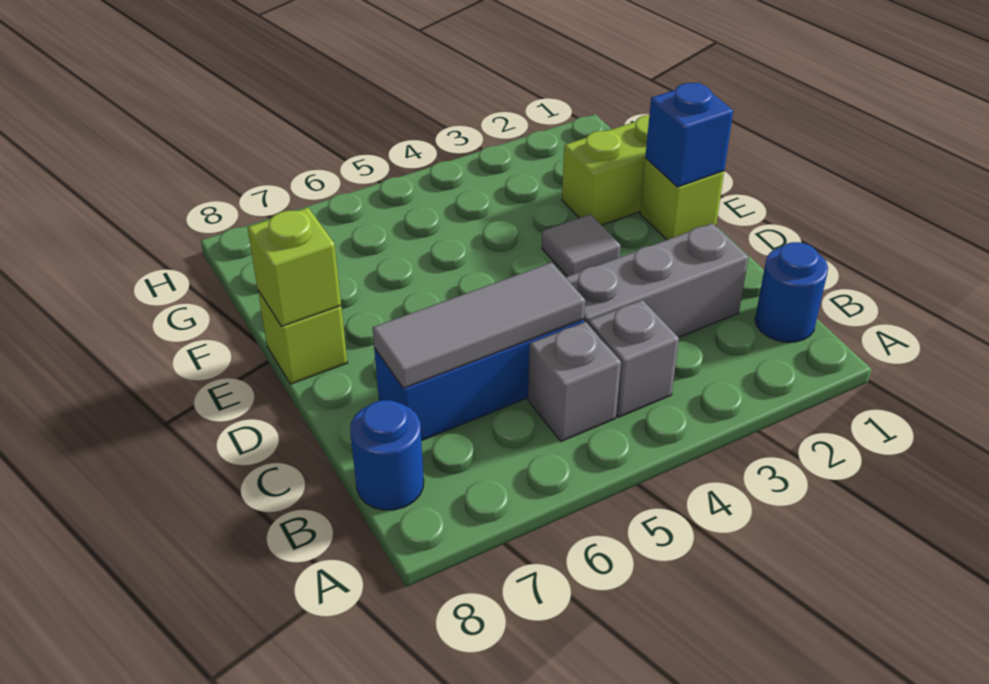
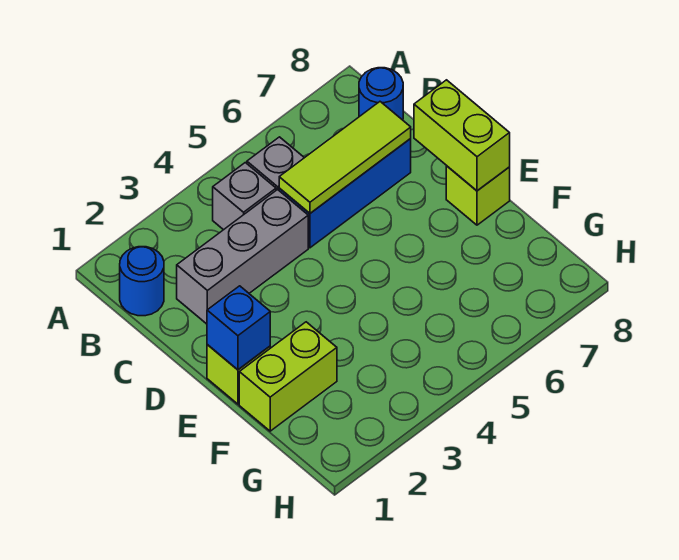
grey tile C5:C7 level 2 -> lime tile C5:C7 level 2
grey tile E3 level 1 -> none
lime brick E8 level 2 -> lime brick D8:E8 level 2

